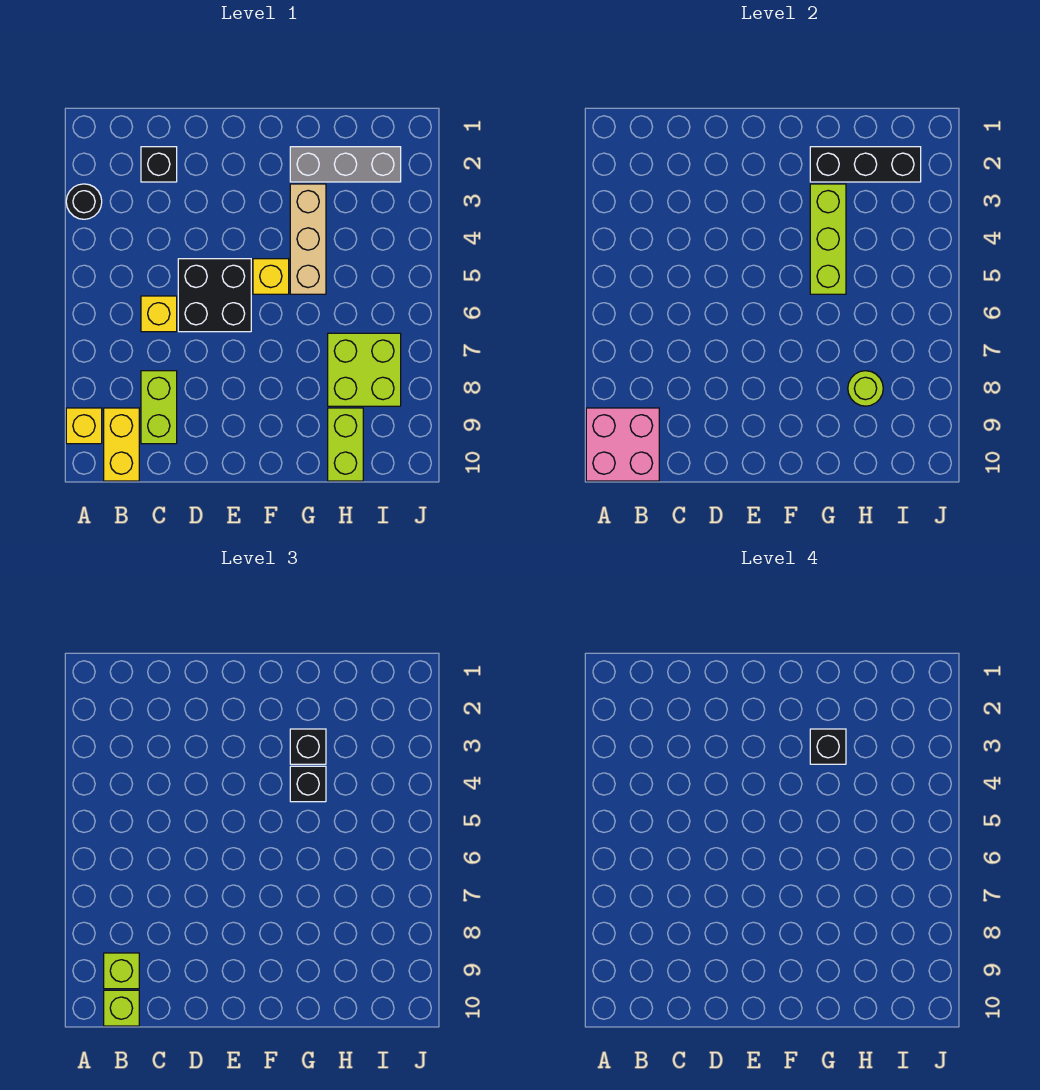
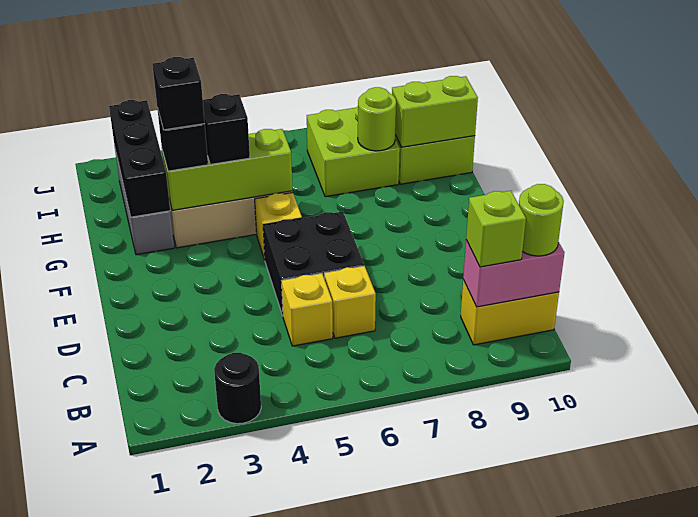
yellow brick A9 level 1 -> yellow brick C5 level 1
pink brick A9:B10 level 2 -> pink brick B9:B10 level 2
lime brick B10 level 3 -> lime round brick B10 level 3
black brick C2 level 1 -> none
lime brick C8:C9 level 1 -> lime brick H9:H10 level 2

